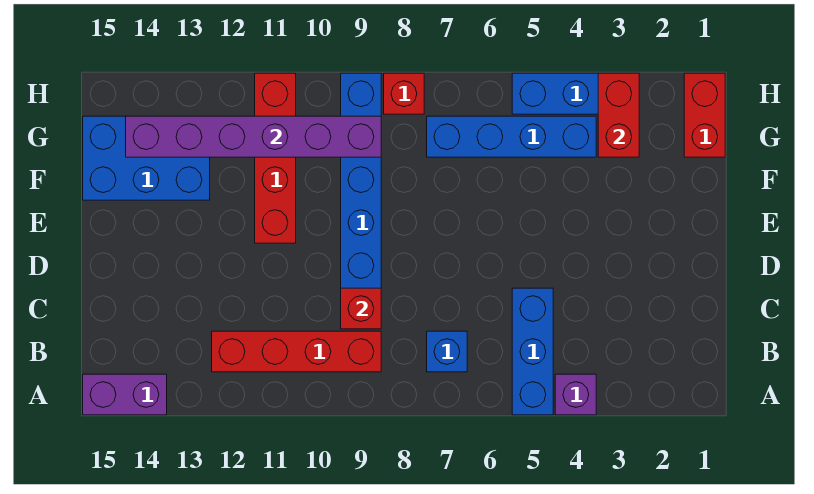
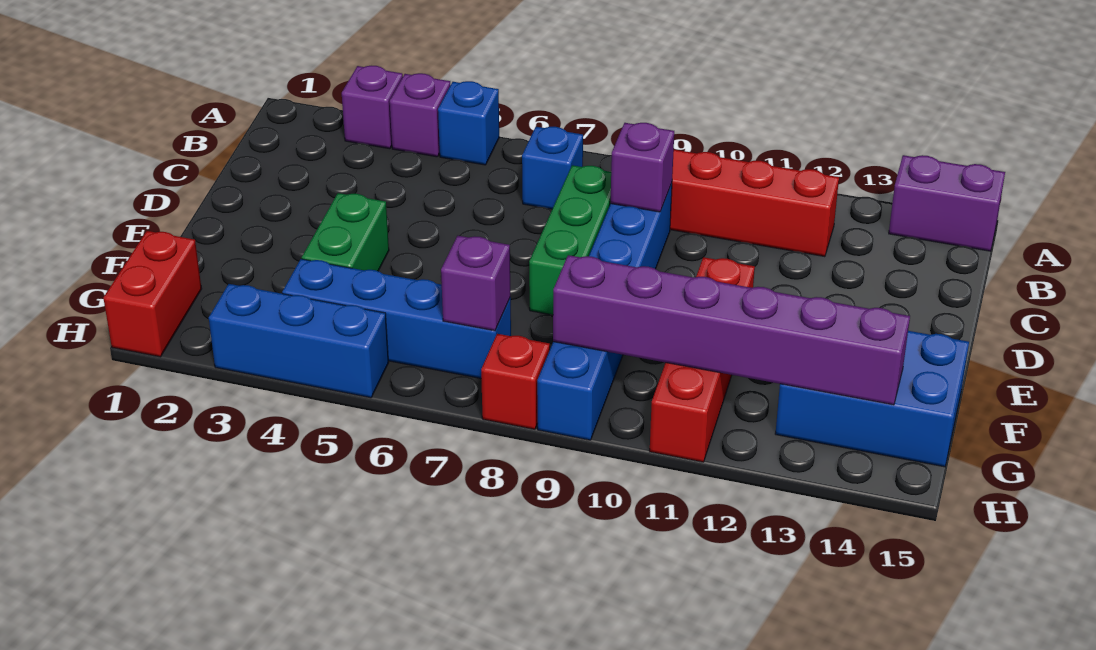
none -> purple brick A3 level 1
blue brick A5:C5 level 1 -> blue brick A5 level 1
none -> green brick C8:E8 level 1
red brick C9 level 2 -> purple brick C9 level 2
none -> green brick E4:F4 level 1
red brick G3:H3 level 2 -> none
none -> purple brick G7 level 2

